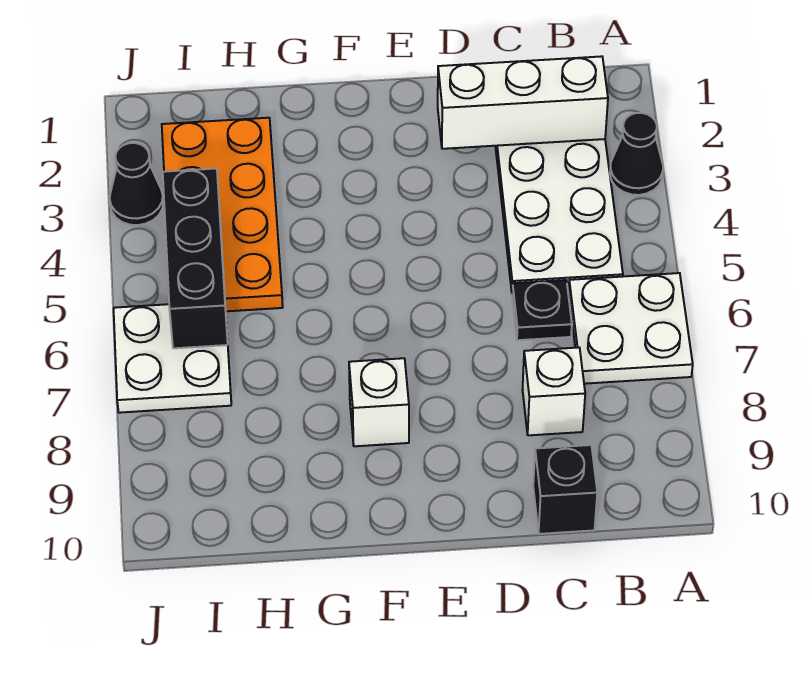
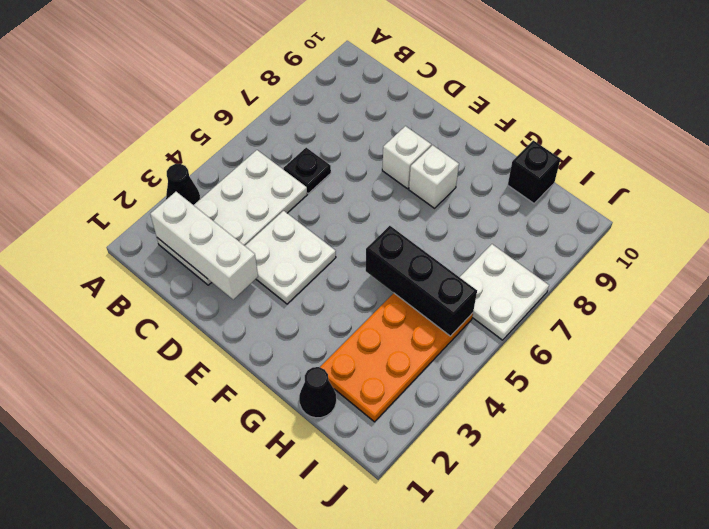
white plate A6:B7 level 1 -> white plate D3:E4 level 1
white brick C8 level 1 -> white brick E8 level 1
black brick C10 level 1 -> black brick H10 level 1
black brick I4:I6 level 2 -> black brick G5:I5 level 2
black cone J3 level 1 -> black cone H1 level 1

